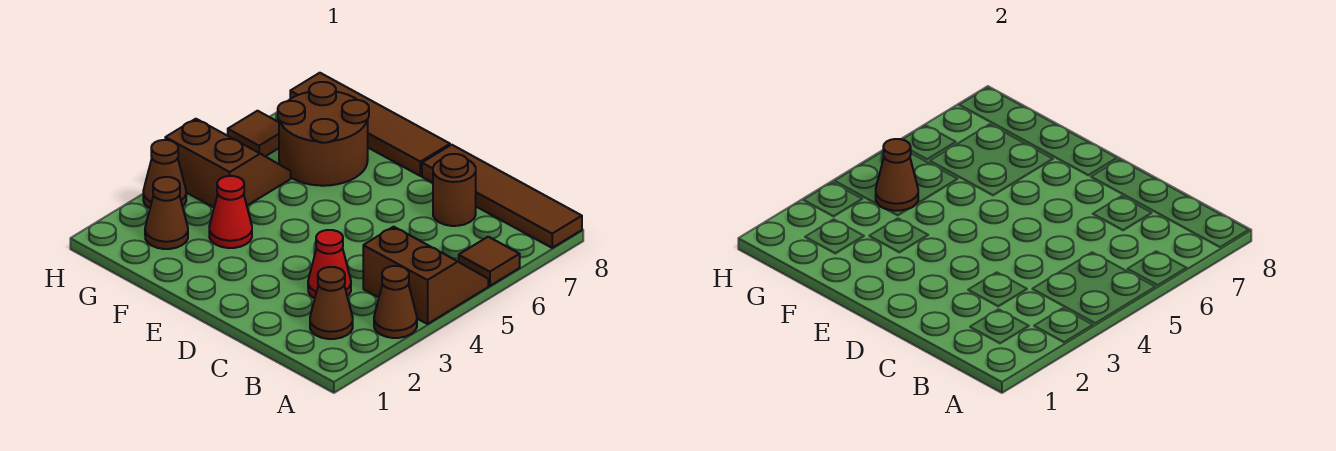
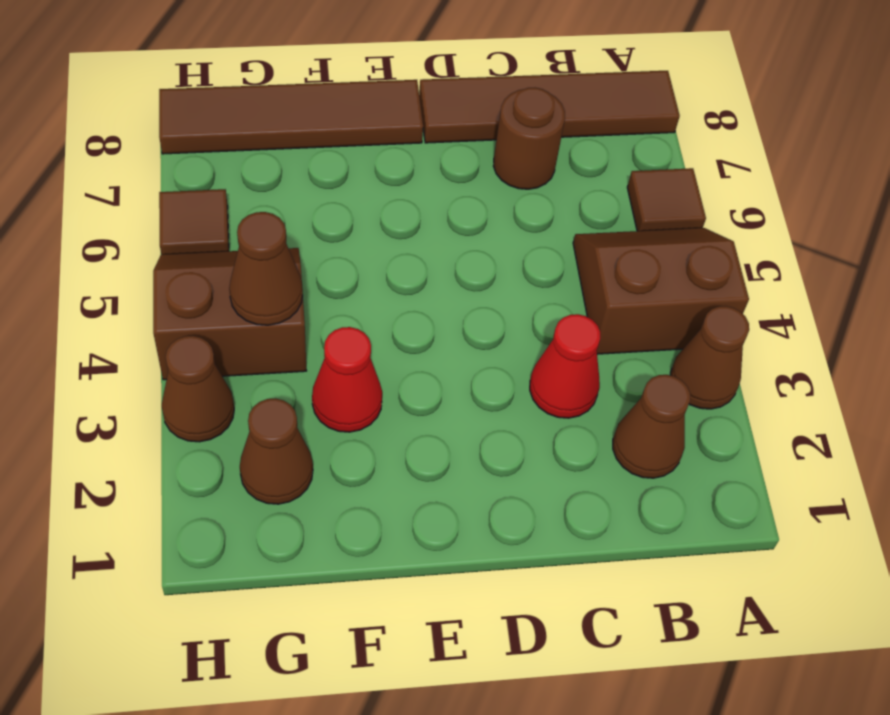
brown round brick F6:G7 level 1 -> none

